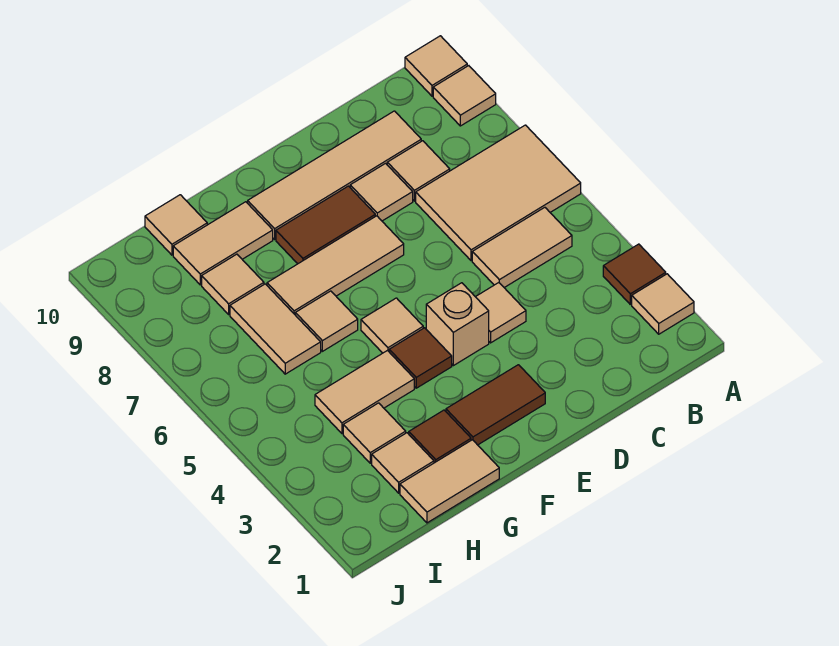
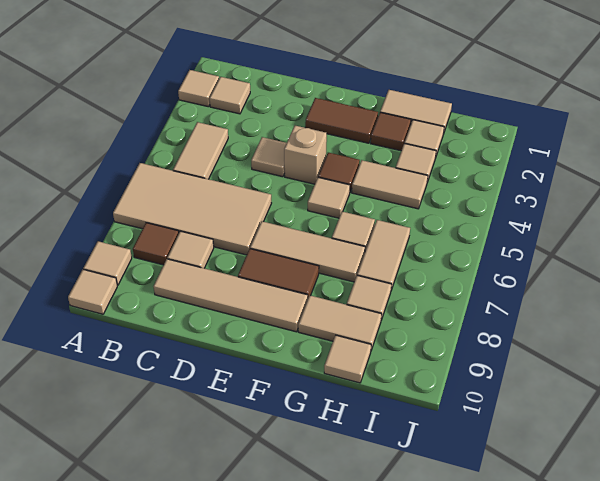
brown tile A3 level 1 -> brown tile B8 level 1
tan tile A6:C7 level 1 -> tan tile A6:D7 level 1
tan tile B5:C5 level 1 -> tan tile B4:B5 level 1
tan tile D8 level 1 -> tan tile B2 level 1

